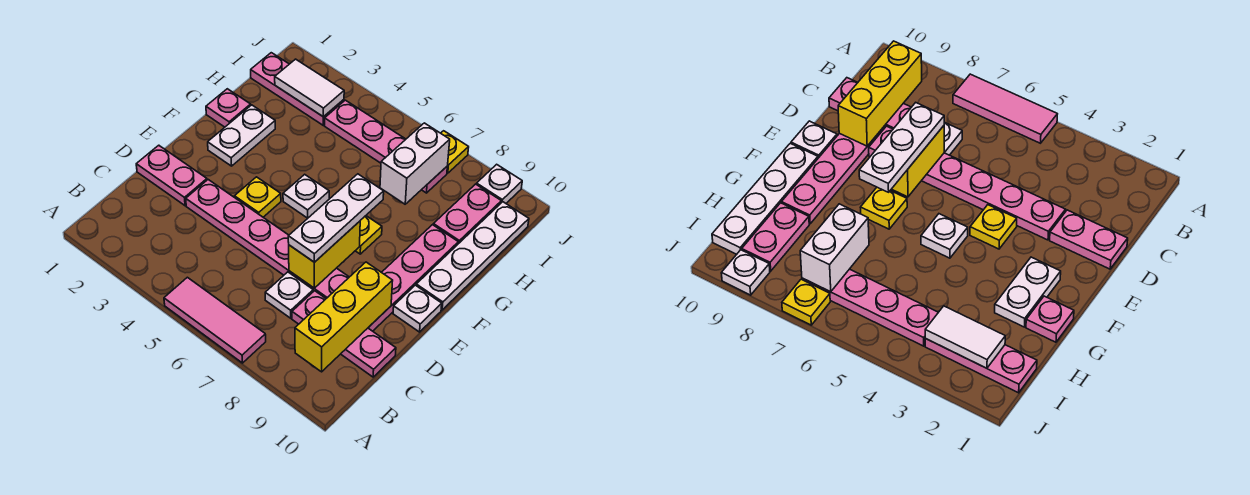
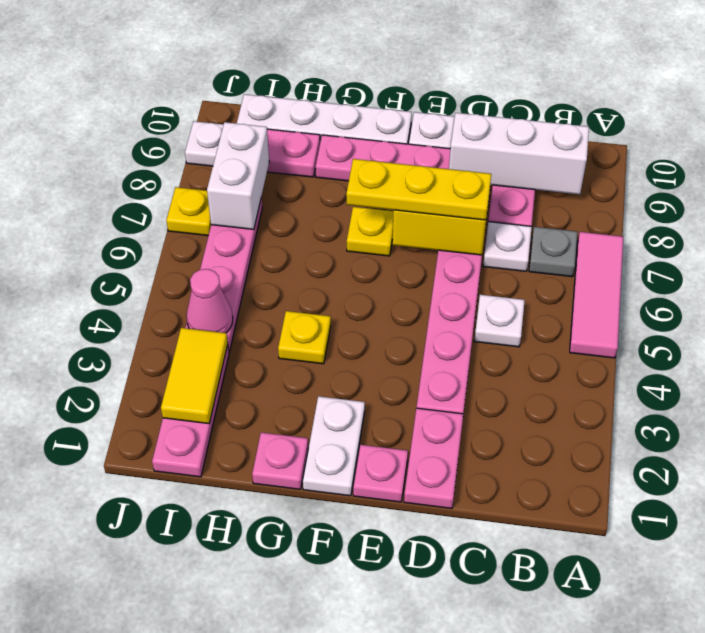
none -> grey plate B7 level 1
yellow brick B9:D9 level 2 -> white brick B9:D9 level 2
white plate D7:F7 level 3 -> yellow plate D7:F7 level 3
none -> pink plate E1 level 1
yellow plate E4 level 1 -> yellow plate G4 level 1
white plate F2:G2 level 1 -> white plate F1:F2 level 1
white plate F5 level 1 -> white plate C5 level 1
white brick H7:I7 level 2 -> white brick I7:I8 level 2
white tile I2:I3 level 2 -> yellow tile I2:I3 level 2
none -> pink cone I4 level 2

